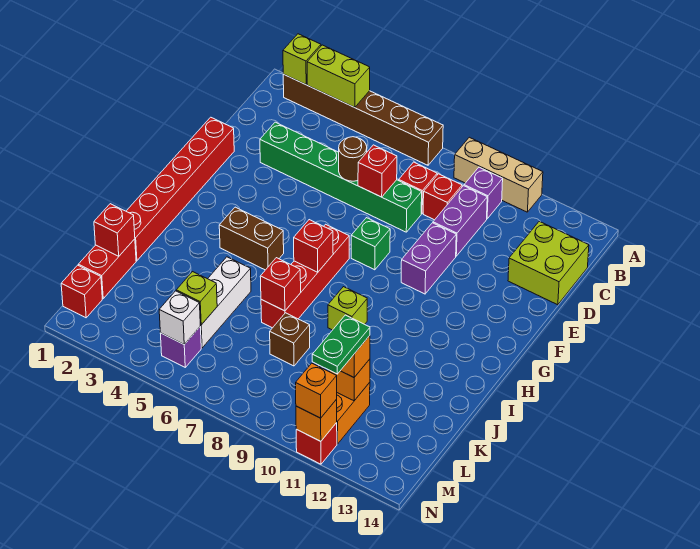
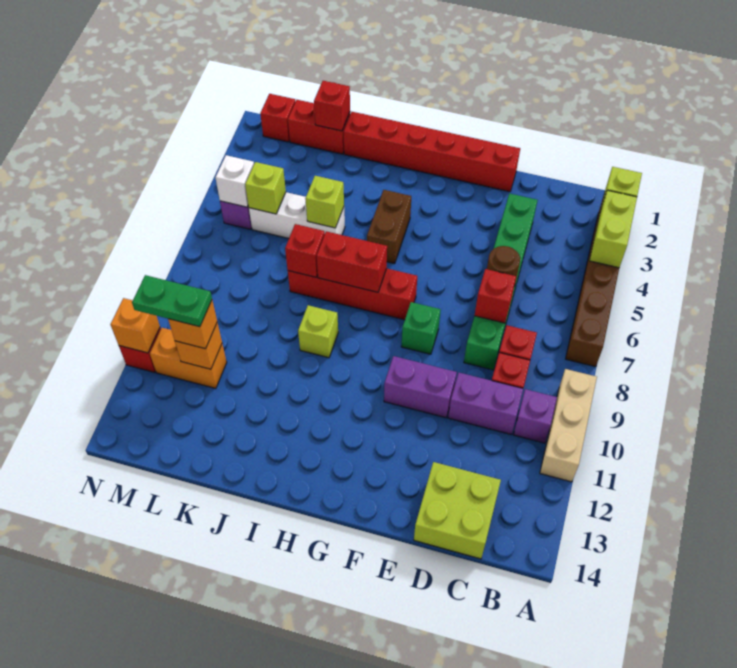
red brick H7 level 2 -> red brick H7:I7 level 2
none -> lime brick J5 level 2
brown brick K8 level 1 -> none
orange brick N11 level 3 -> none

